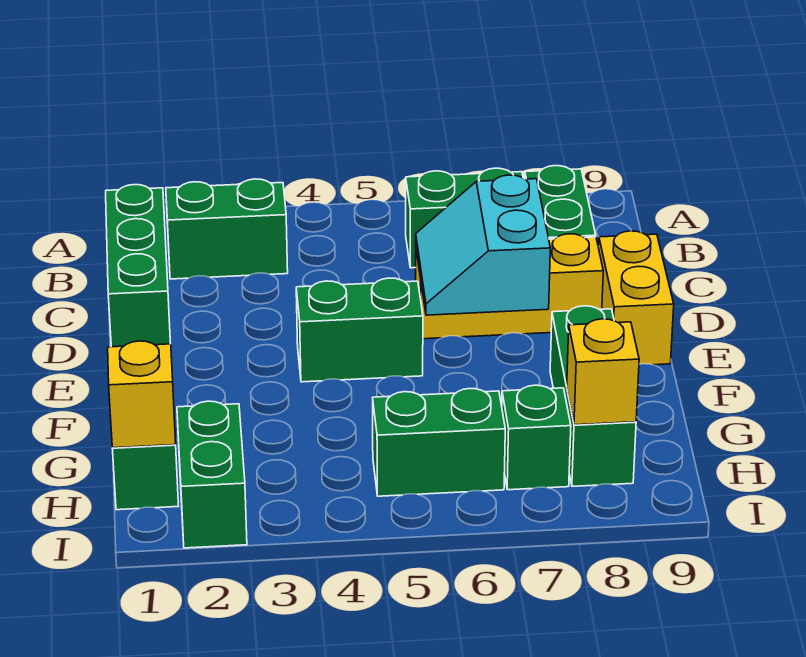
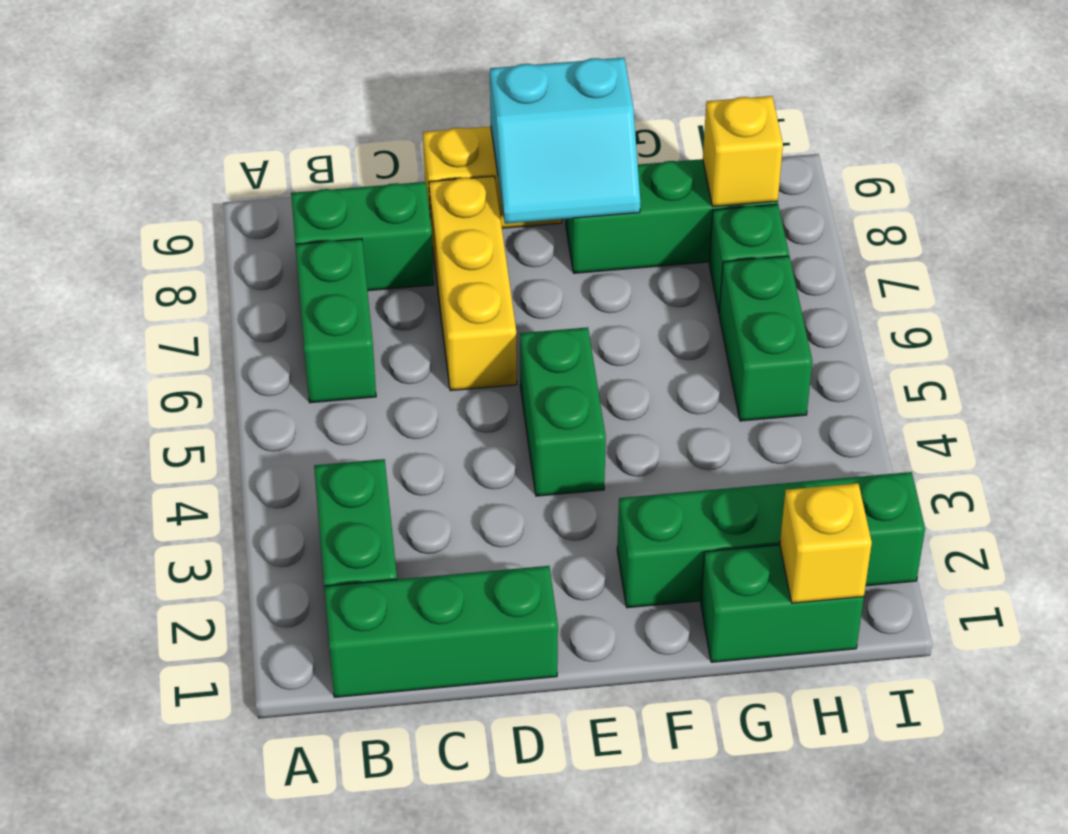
cyan slope D6:E7 level 2 top 7 -> cyan slope E8:F9 level 2 top 9
green brick H2:I2 level 1 -> green brick F2:I2 level 1

